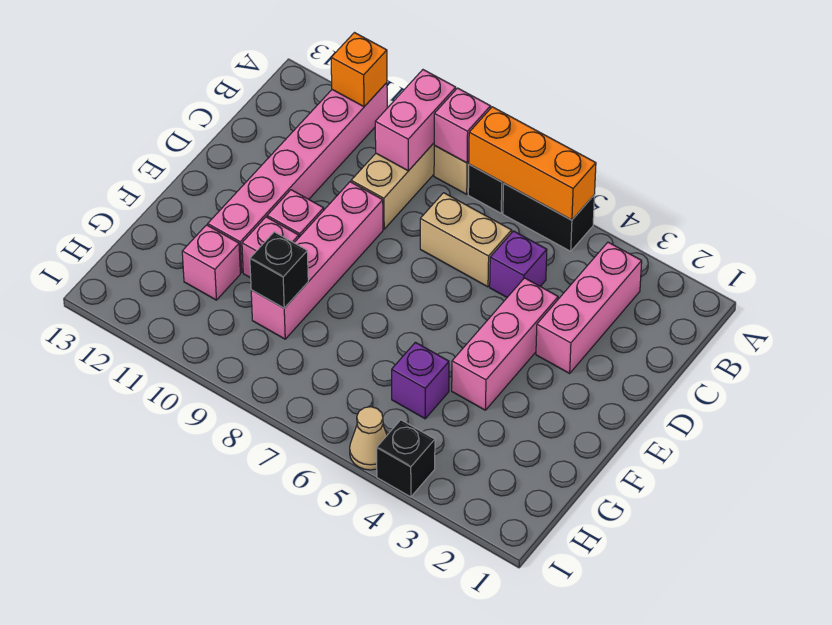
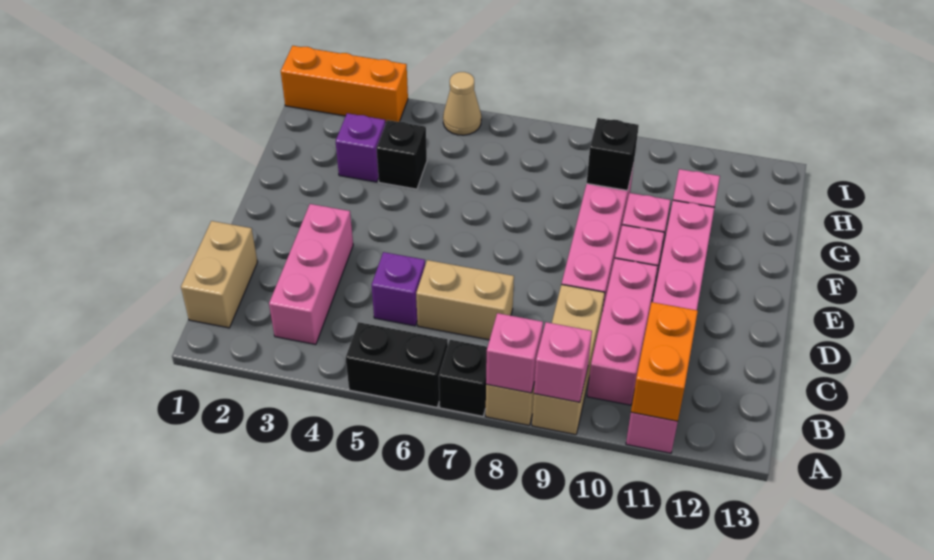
orange brick A5:A7 level 2 -> orange brick I1:I3 level 1
pink brick A9:B9 level 2 -> pink brick A9 level 2
orange brick A11 level 2 -> orange brick A11:B11 level 2
none -> tan brick B1:C1 level 1
pink brick D4:F4 level 1 -> pink brick B10:D10 level 1
purple brick G5 level 1 -> purple brick G3 level 1
black brick I4 level 1 -> black brick G4 level 1

